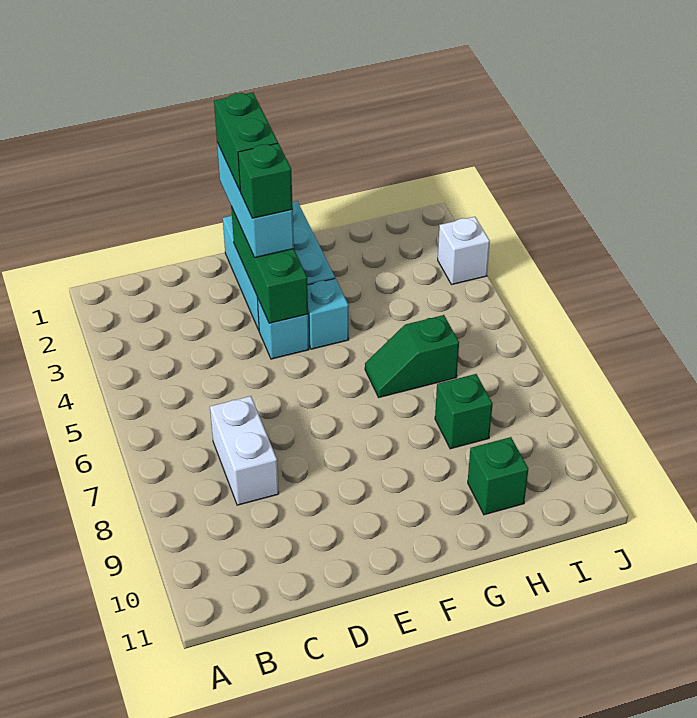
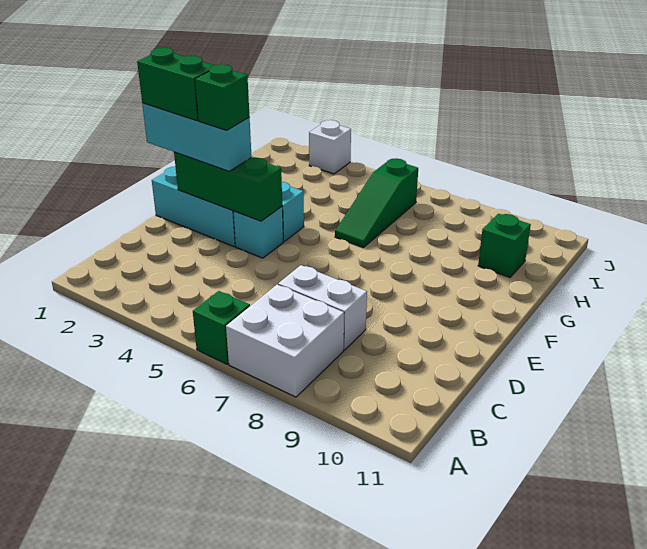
none -> white brick A7:B8 level 1
green slope G6:H6 level 1 top H -> green slope G6:I6 level 1 top I
green brick H8 level 1 -> green brick A6 level 1

